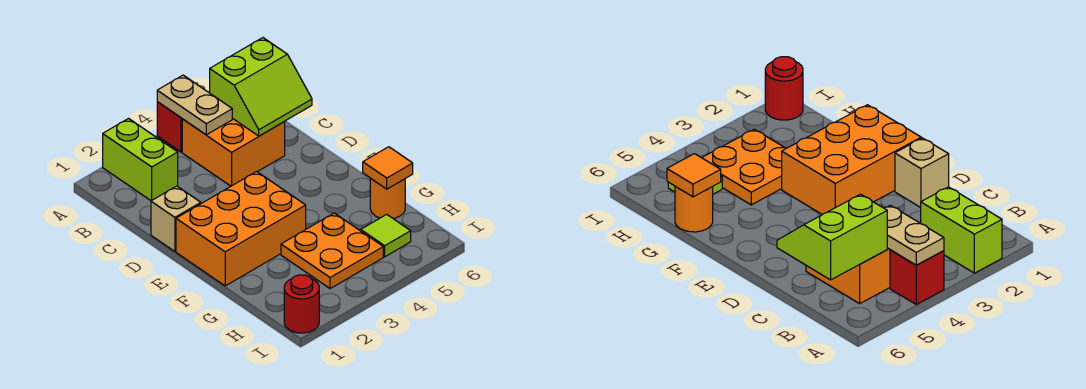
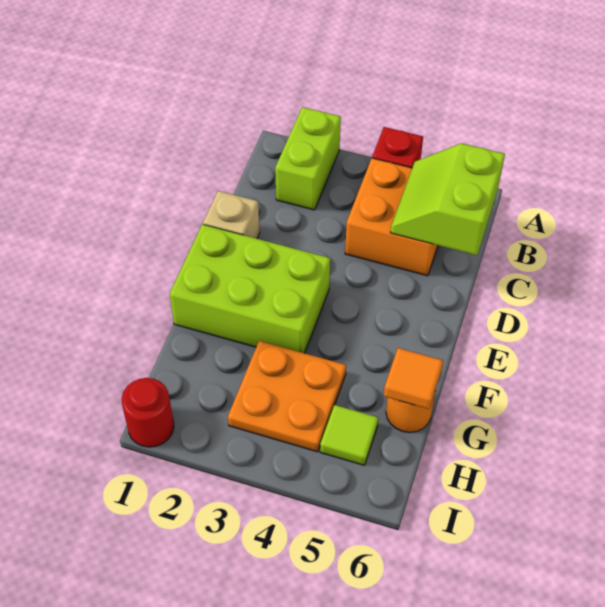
tan plate A4:B4 level 2 -> none
lime slope B5:C6 level 2 top B -> lime slope B5:C6 level 2 top 6
orange brick E1:F3 level 1 -> lime brick E1:F3 level 1

